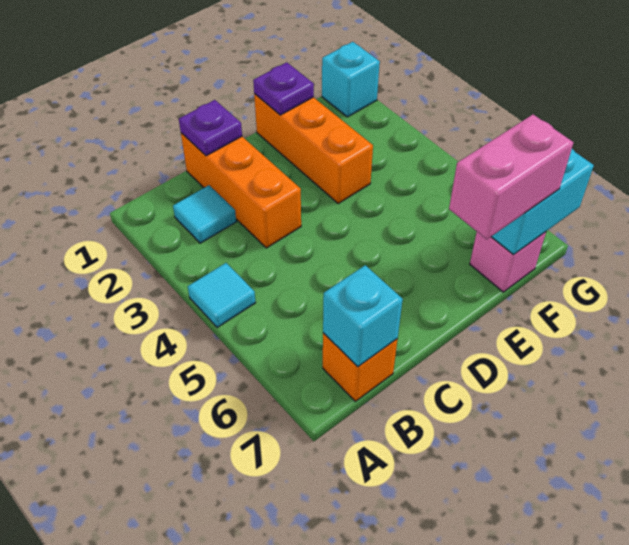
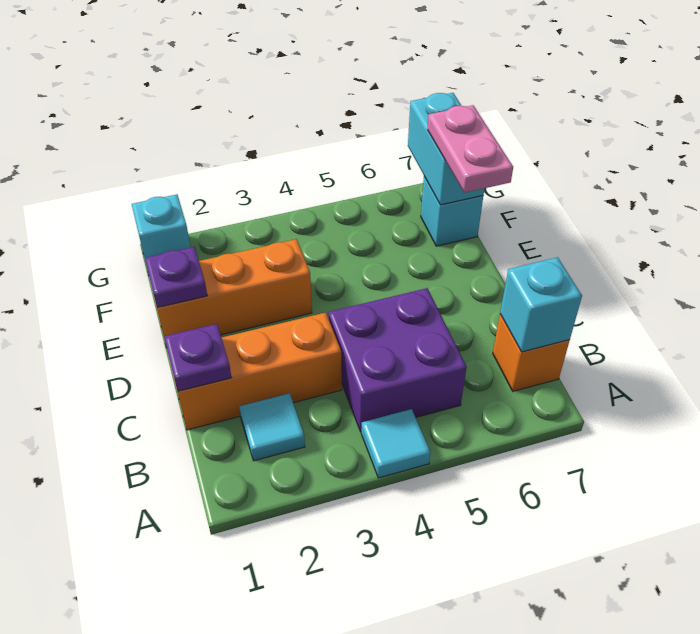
none -> purple brick B4:C5 level 1
pink brick E7:F7 level 3 -> pink plate E7:F7 level 3
pink brick F7 level 1 -> cyan brick F7 level 1

